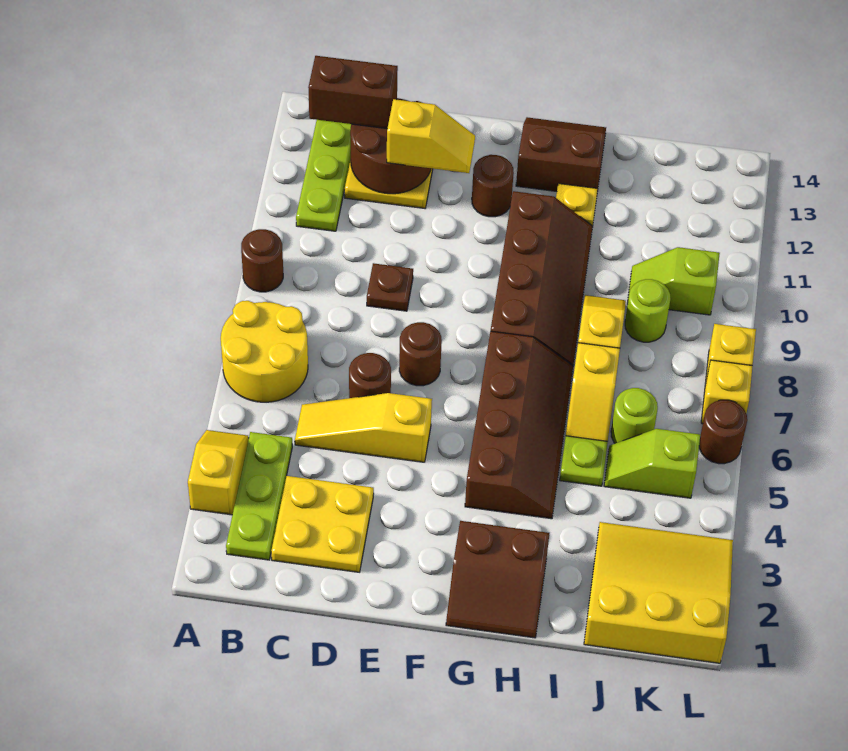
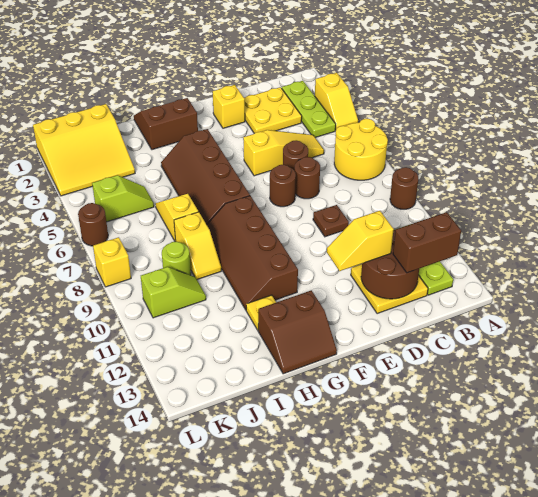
brown round brick F12 level 1 -> brown round brick D7 level 1
lime plate I5 level 1 -> none
lime round brick J6 level 1 -> none
yellow brick L7 level 1 -> yellow brick E2 level 1

